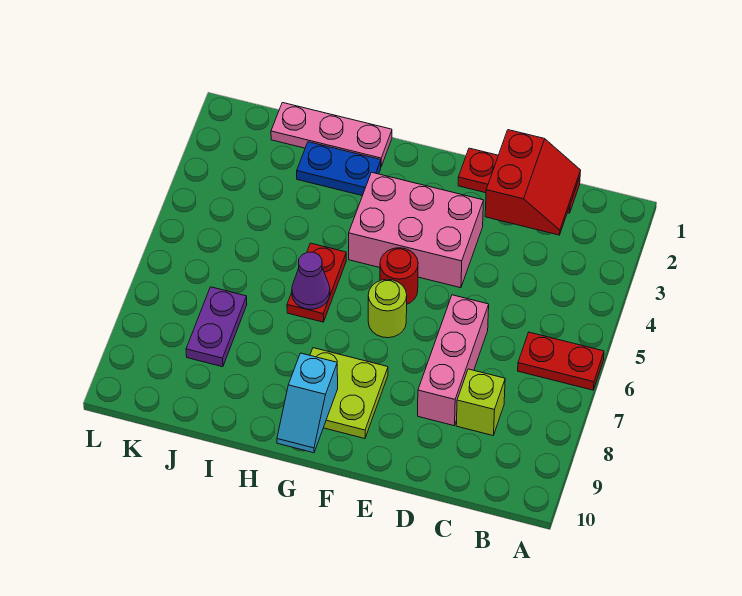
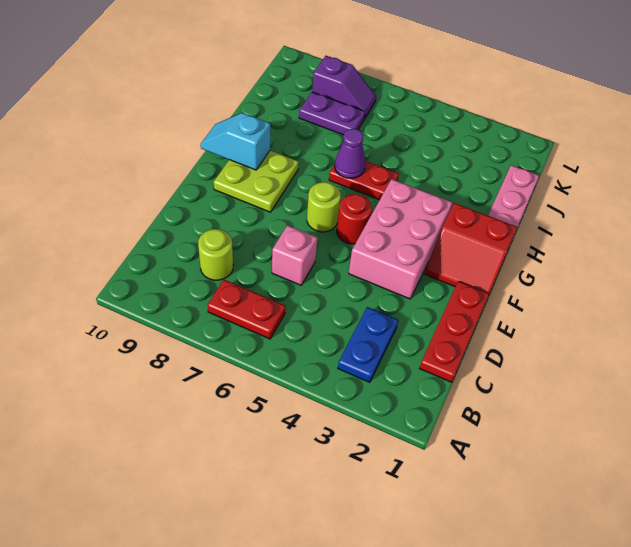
red plate A6:B6 level 1 -> red plate B6:B7 level 1
red slope C1:D2 level 2 top D -> red slope F1:G2 level 1 top G
lime brick C8 level 1 -> lime round brick C8 level 1
pink brick D6:D8 level 1 -> pink brick D6 level 1
blue plate H2:I2 level 1 -> blue plate B3:C3 level 1
none -> purple slope K7:K8 level 1 top 8

